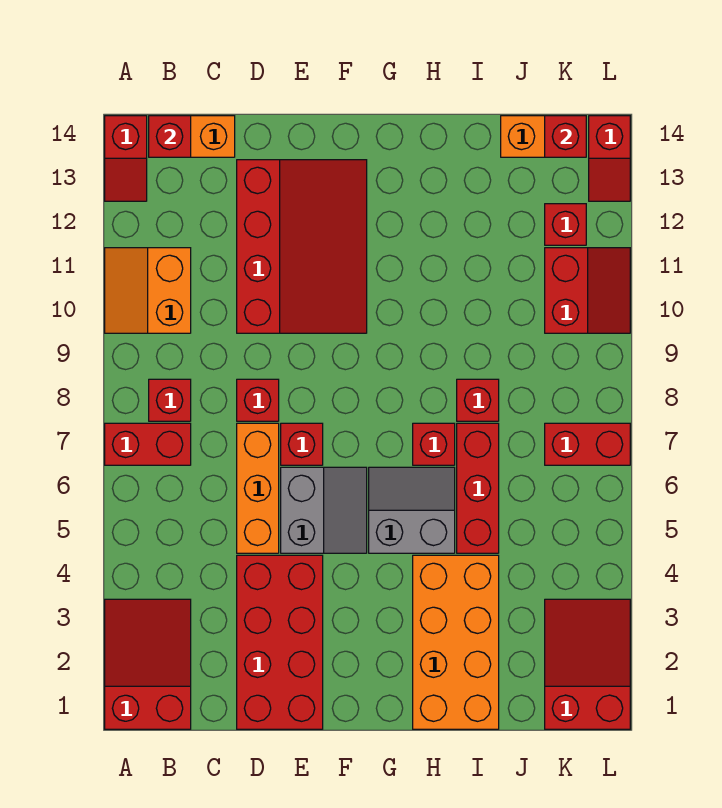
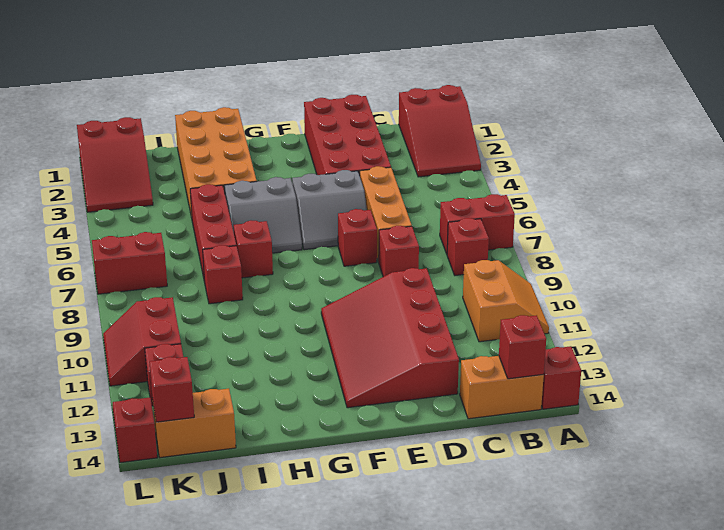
grey slope E5:F6 level 1 top E -> grey slope E5:F6 level 1 top 5

